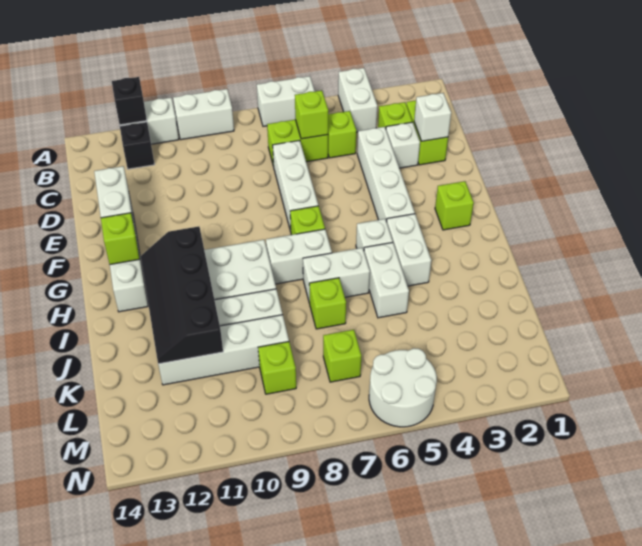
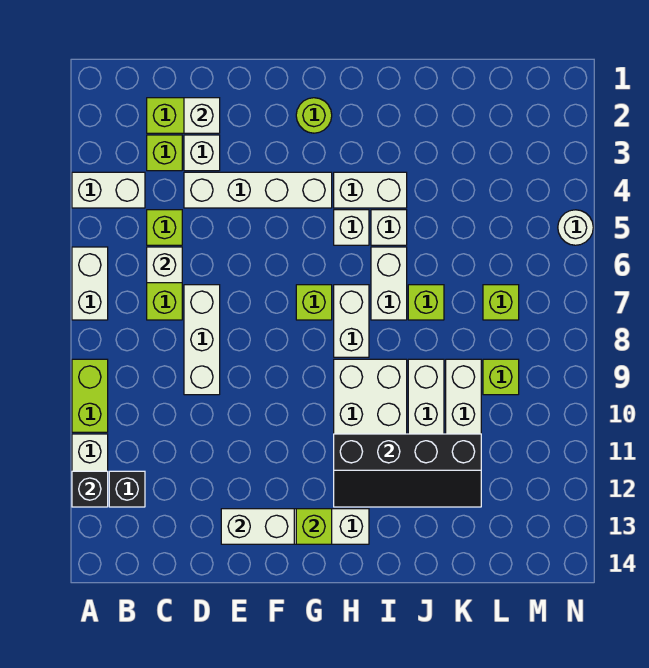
white brick A9:A10 level 1 -> lime brick A9:A10 level 1
lime brick C6 level 2 -> white brick C6 level 2
white brick D7:F7 level 1 -> white brick D7:D9 level 1
lime brick G2 level 1 -> lime round brick G2 level 1
white brick I5:J5 level 1 -> white brick I5 level 1
white round brick M5:N6 level 1 -> white round brick N5 level 1

